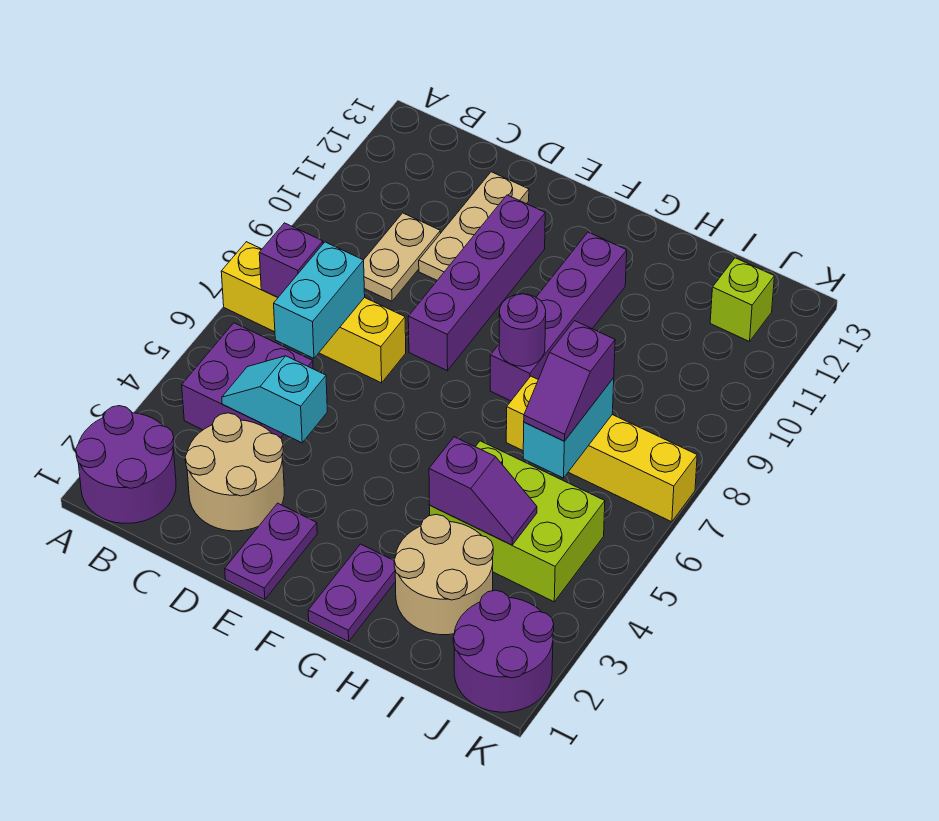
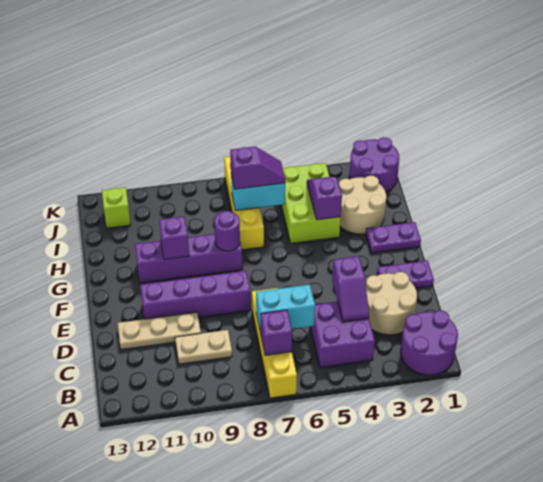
cyan slope C4:D4 level 2 top D -> purple slope C4:D4 level 2 top D
none -> purple brick G10 level 2

